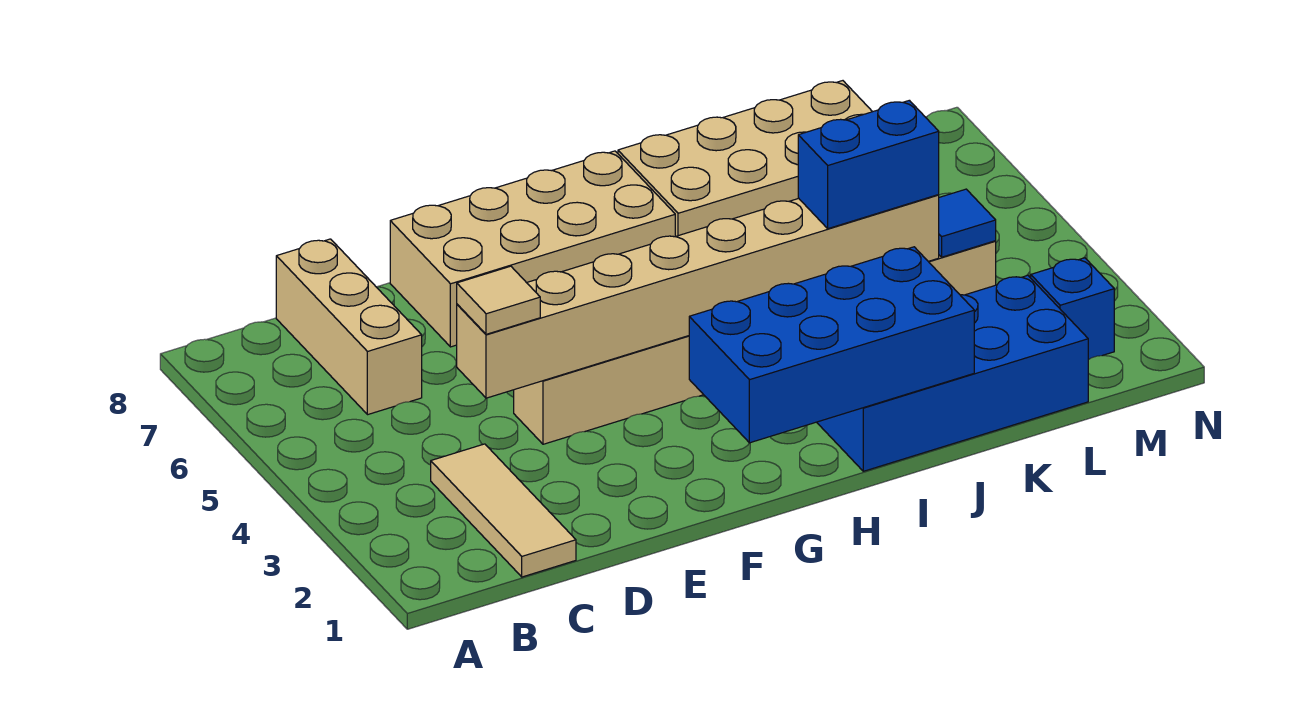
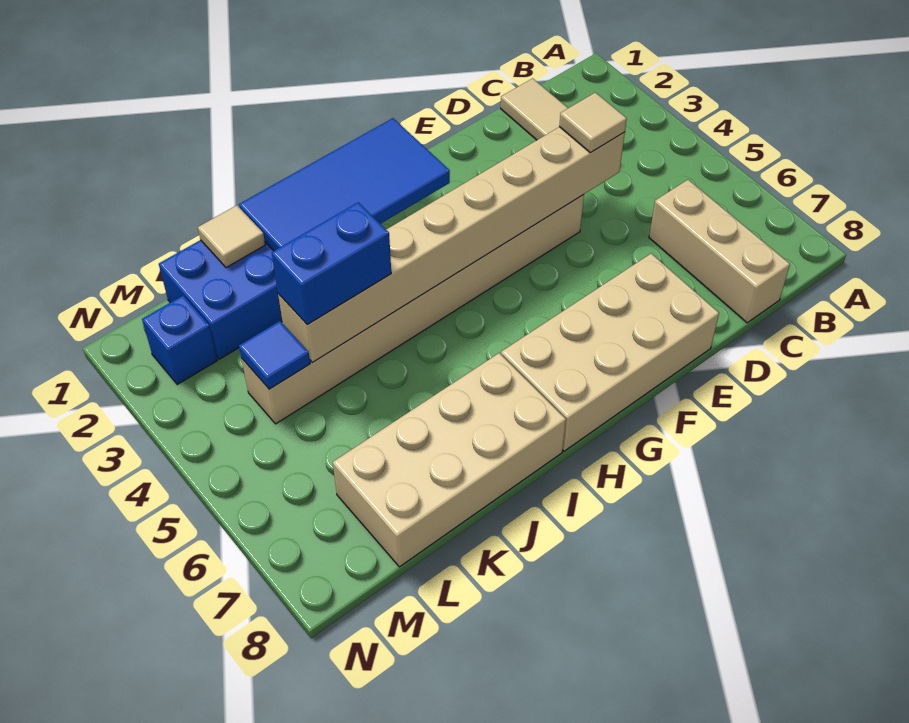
blue brick G1:J2 level 2 -> blue tile G1:J2 level 2
none -> tan tile K1 level 2

